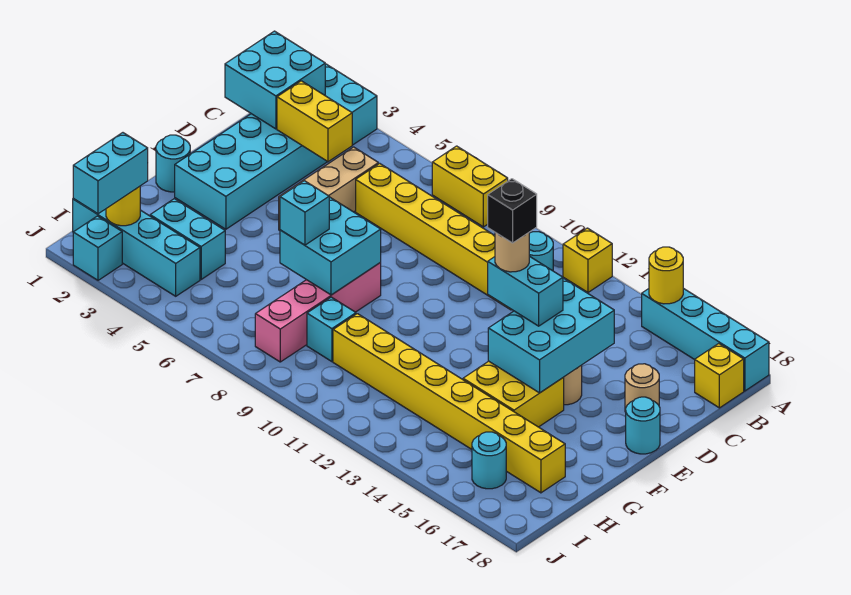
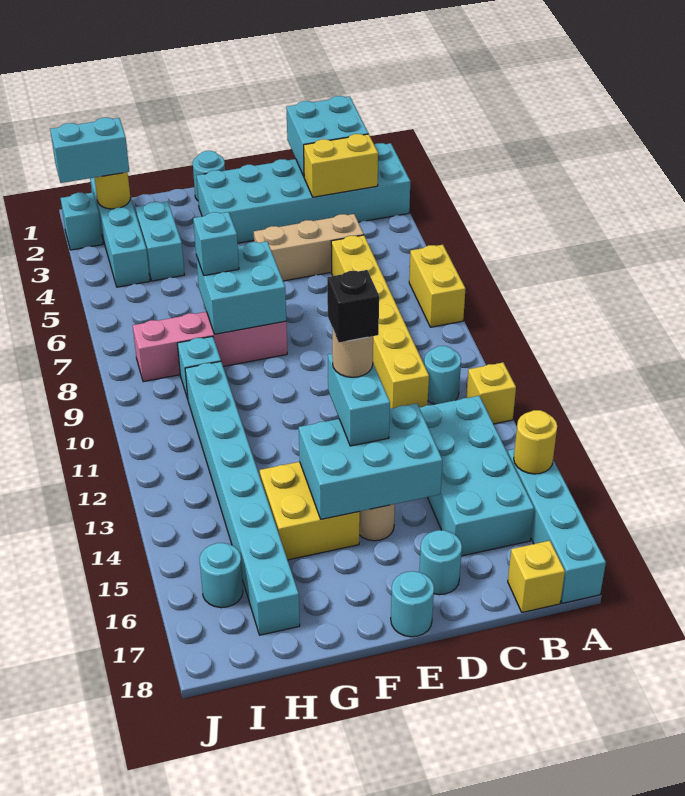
none -> cyan brick B13:C16 level 1
yellow brick C3:C4 level 2 -> yellow brick B3:C3 level 2
tan round brick D17 level 1 -> cyan round brick D17 level 1
yellow brick H10:H17 level 1 -> cyan brick H10:H17 level 1

